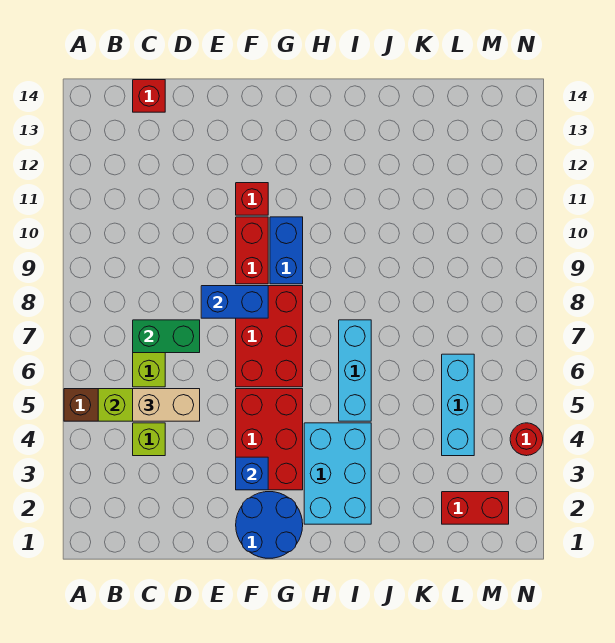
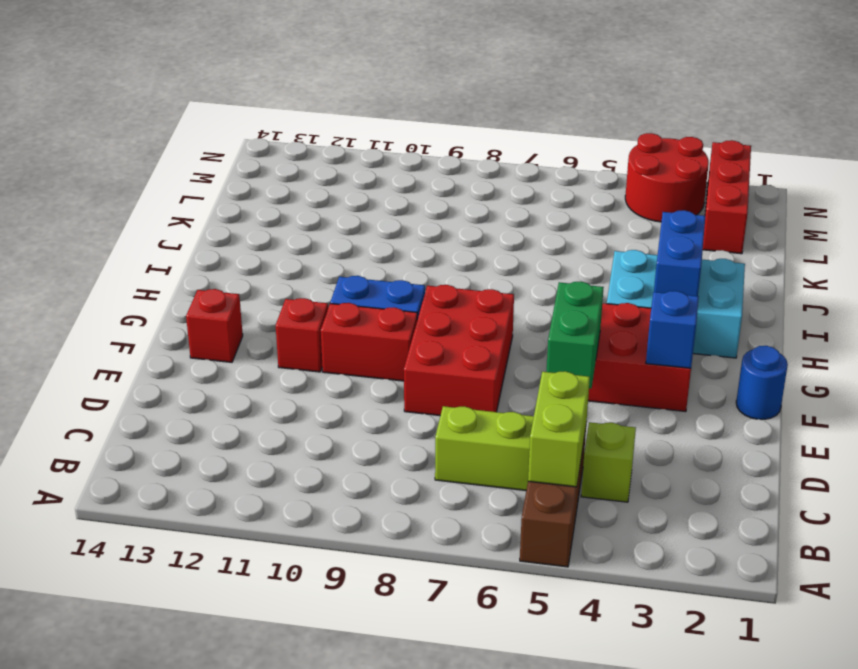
tan brick C5:D5 level 3 -> none
green brick C7:D7 level 2 -> green brick E5:F5 level 2
red brick C14 level 1 -> red brick F13 level 1
blue brick E8:F8 level 2 -> blue brick H3:I3 level 2
blue round brick F1:G2 level 1 -> blue round brick F1 level 1
red brick F6:G8 level 1 -> red brick E7:G8 level 1
cyan brick I5:I7 level 1 -> none
red brick L2:M2 level 1 -> red brick L2:N2 level 1
cyan brick L4:L6 level 1 -> none
red round brick N4 level 1 -> red round brick M3:N4 level 1

